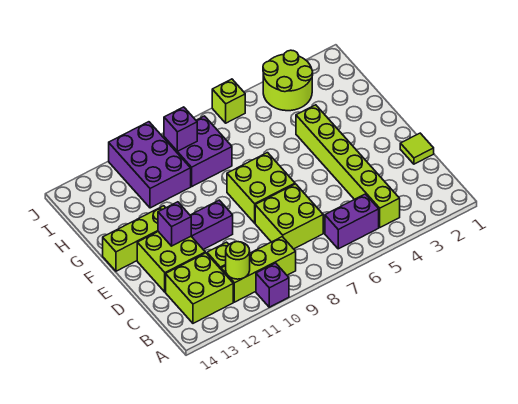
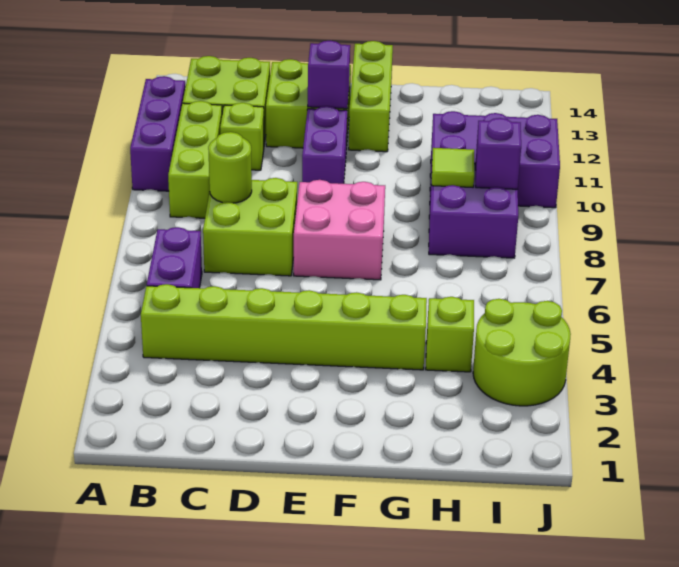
purple brick A10 level 1 -> purple brick A10:A12 level 1
lime round brick B11 level 2 -> lime round brick C8 level 2
lime tile D1 level 1 -> lime tile H9 level 2
lime brick E7:F8 level 1 -> pink brick E7:F8 level 1
lime brick J6 level 1 -> lime brick H4 level 1

